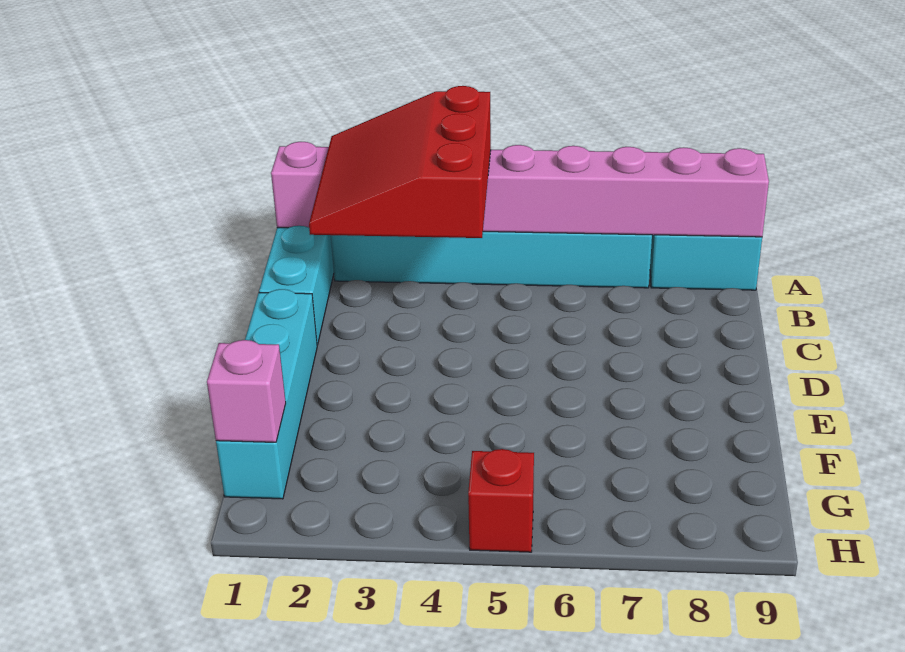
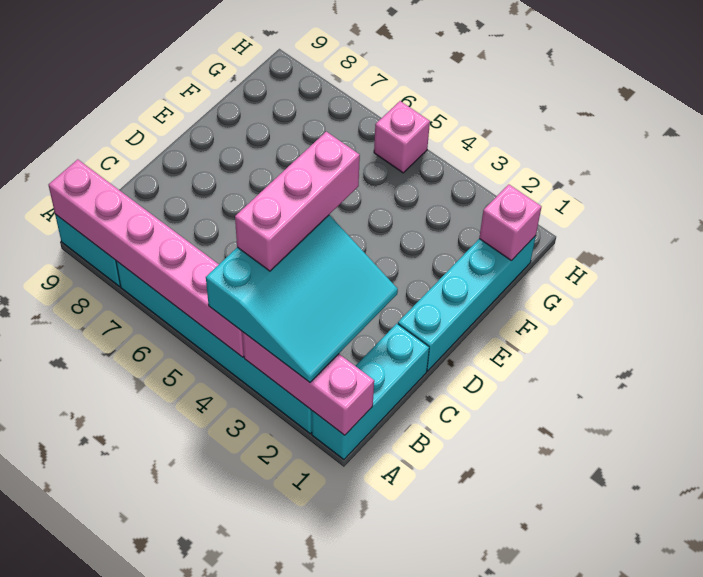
red slope A2:C4 level 3 top 4 -> cyan slope A2:C4 level 3 top 4
none -> pink brick B4:D4 level 4
red brick H5 level 1 -> pink brick H5 level 1

